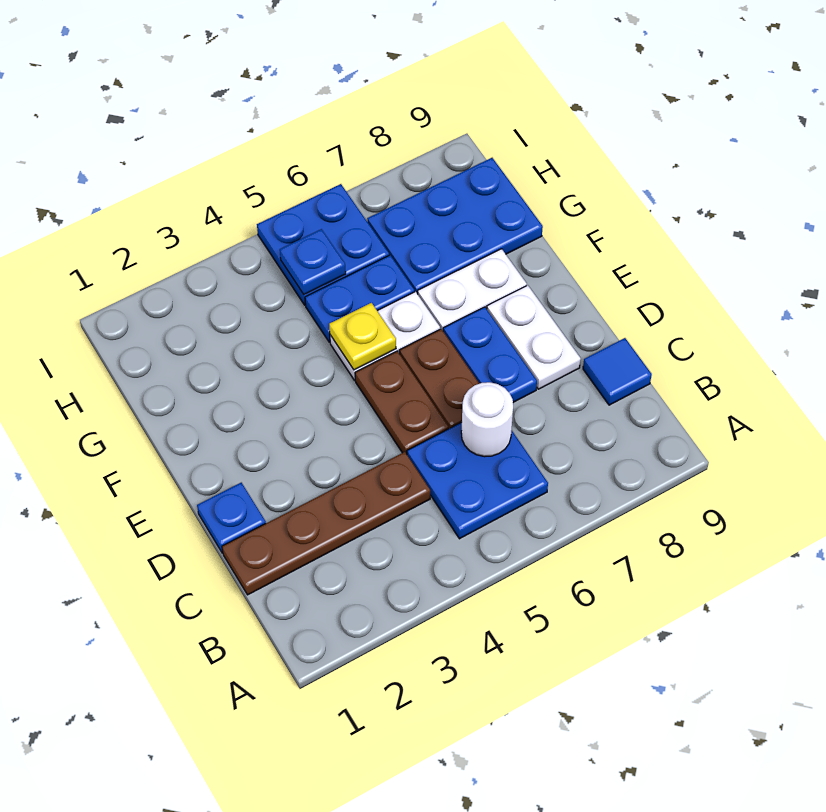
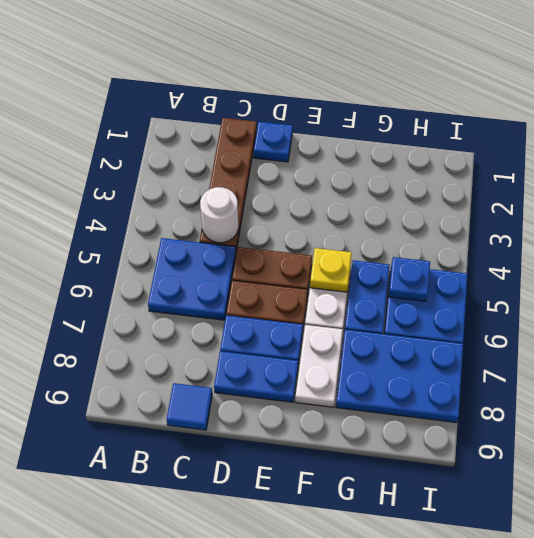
white round brick C6 level 2 -> white round brick C4 level 2
white plate D8:E8 level 1 -> blue plate D8:E8 level 1
blue plate G7:H9 level 1 -> blue plate G7:I8 level 1

